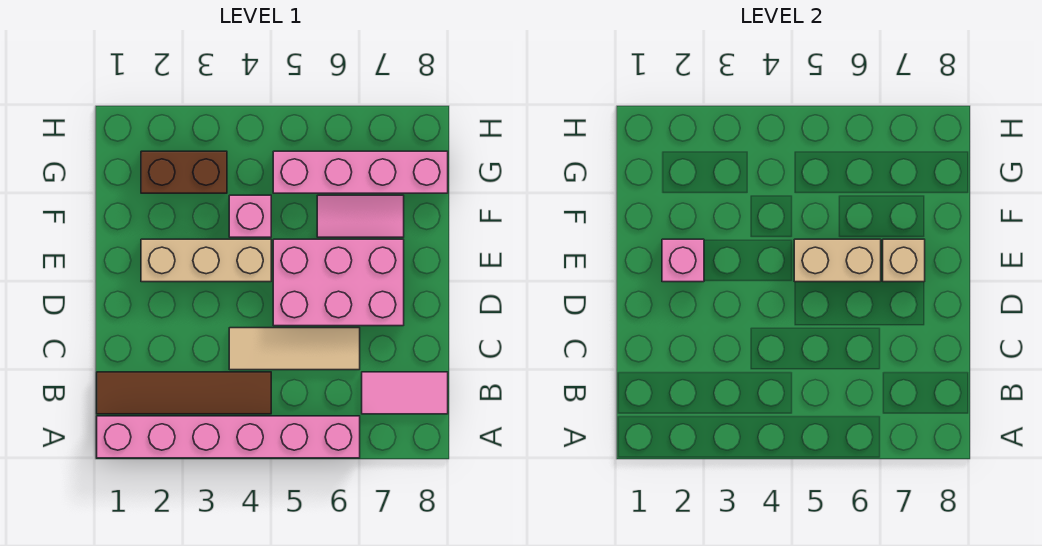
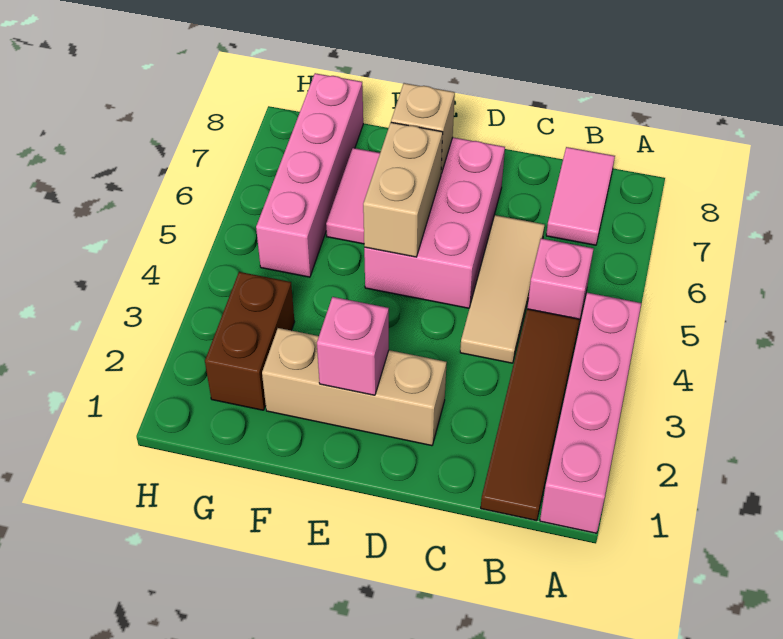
pink brick A1:A6 level 1 -> pink brick A1:A4 level 1
tan brick E2:E4 level 1 -> tan brick D2:F2 level 1
pink brick F4 level 1 -> pink brick B5 level 1

